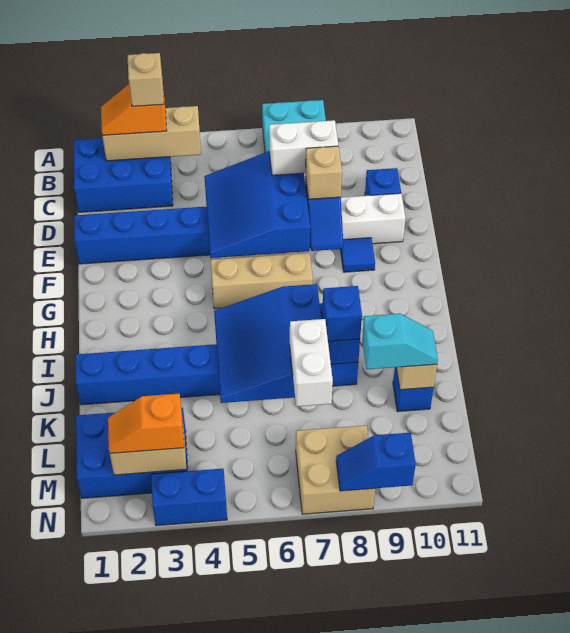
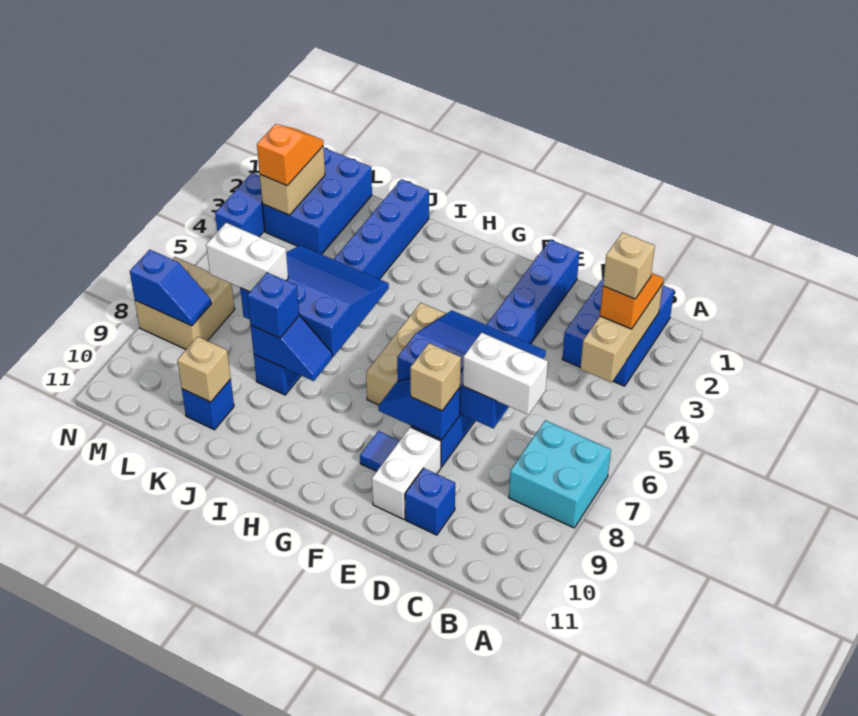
white brick D7:D8 level 3 -> white brick C7:D7 level 3
cyan slope K9:K10 level 3 top 9 -> none
blue slope N8:N9 level 2 top 9 -> blue slope M8:N8 level 2 top N

